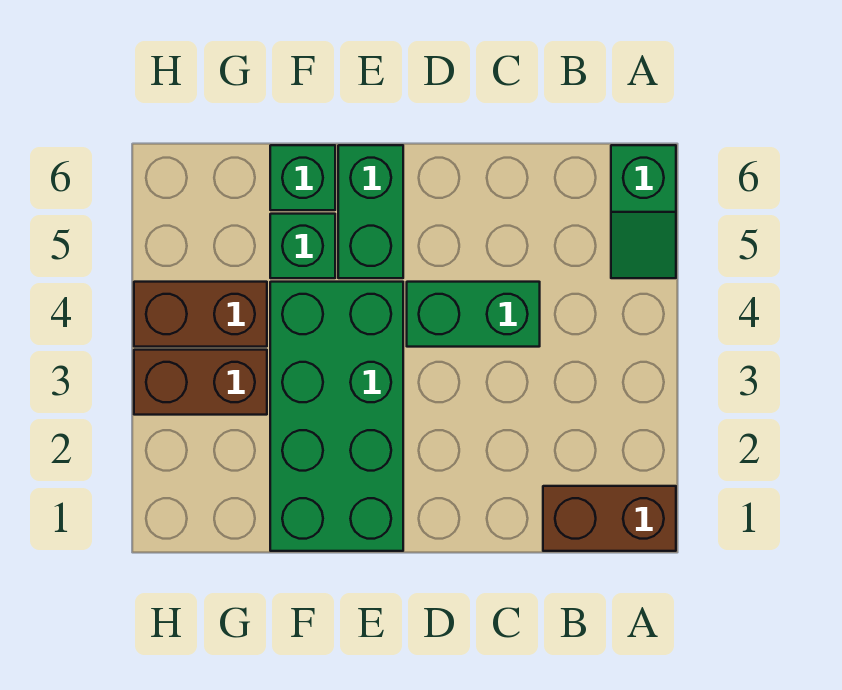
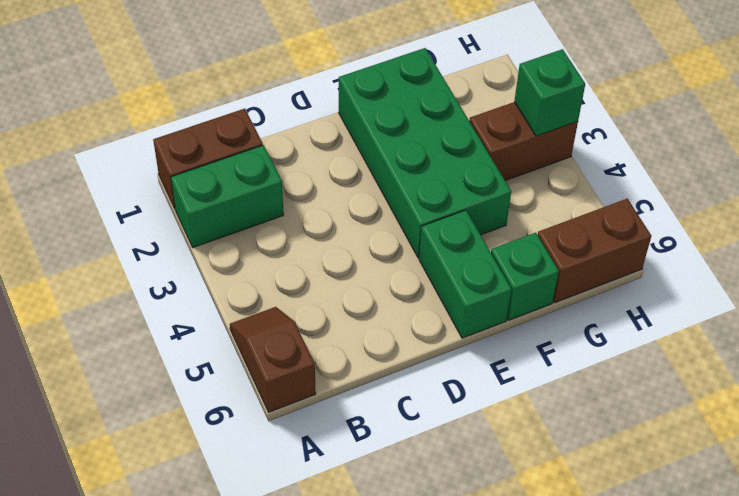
green slope A5:A6 level 1 top 6 -> brown slope A5:A6 level 1 top 6
green brick C4:D4 level 1 -> green brick A2:B2 level 1
green brick F5 level 1 -> green brick H3 level 2
brown brick G4:H4 level 1 -> brown brick G6:H6 level 1

